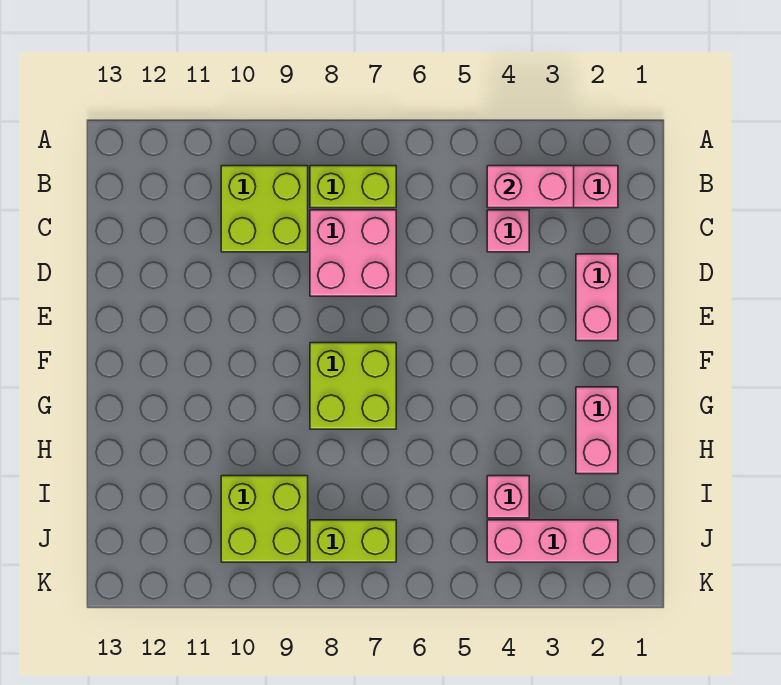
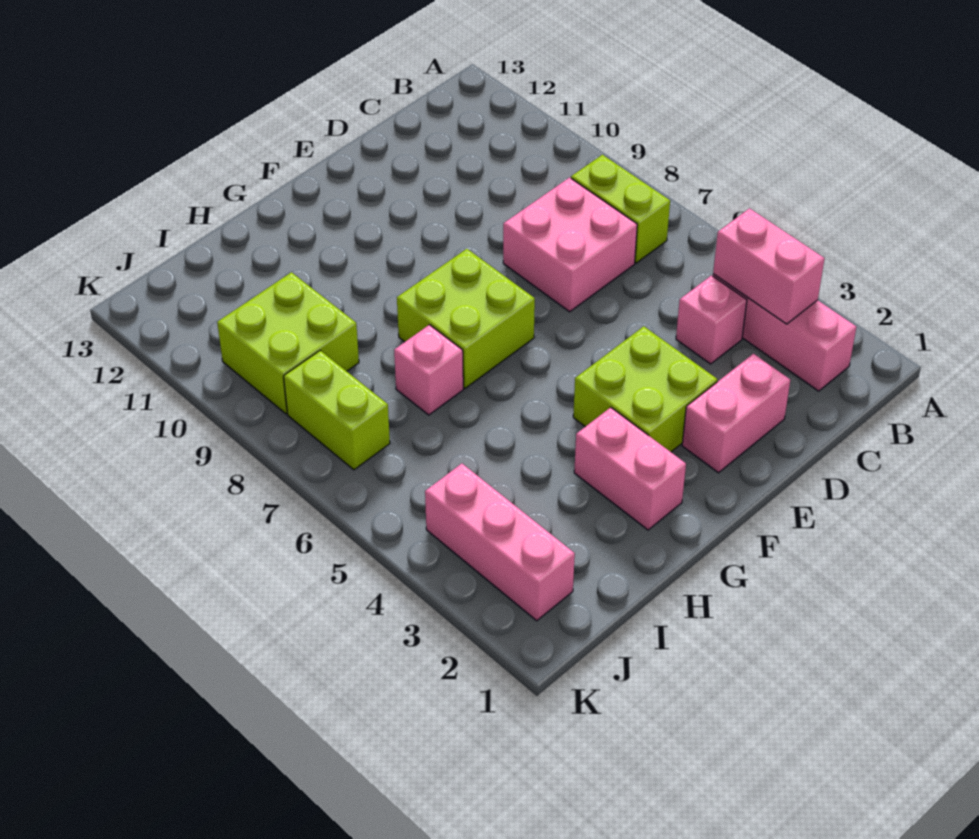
lime brick B9:C10 level 1 -> lime brick E3:F4 level 1
pink brick G2:H2 level 1 -> pink brick G2:G3 level 1
pink brick I4 level 1 -> pink brick H7 level 1

